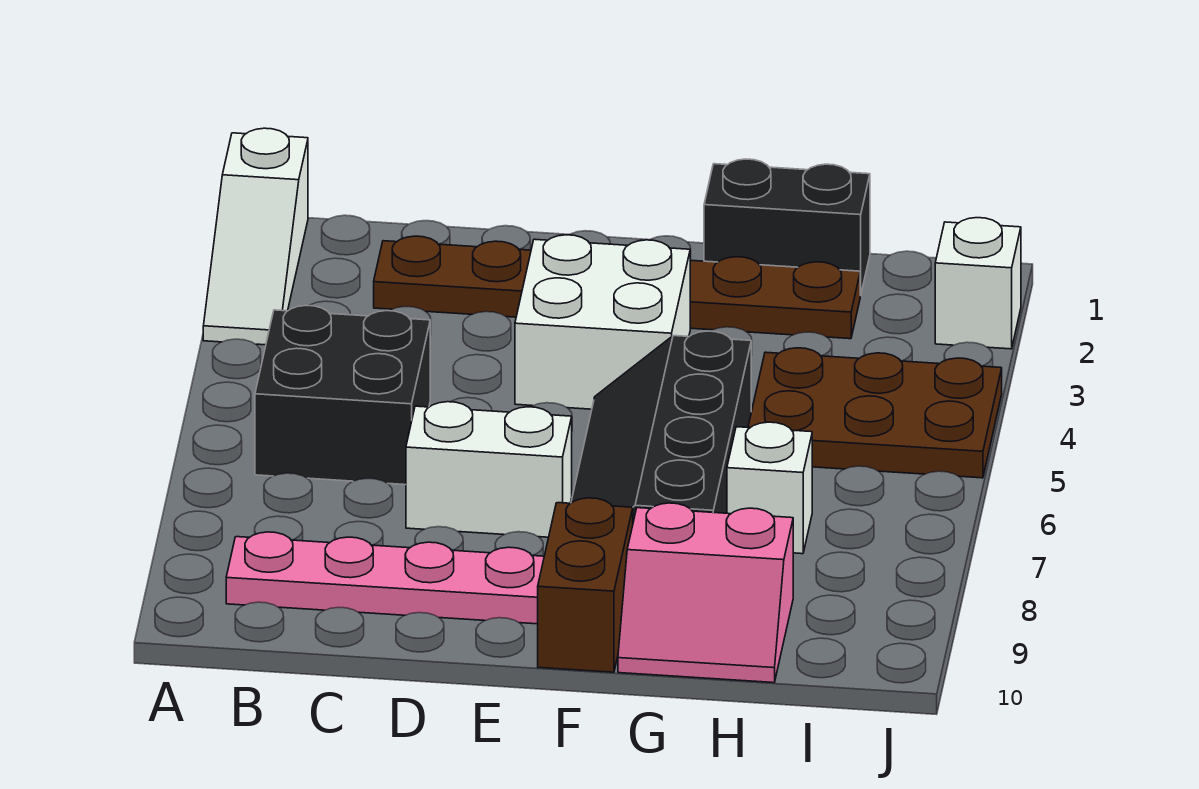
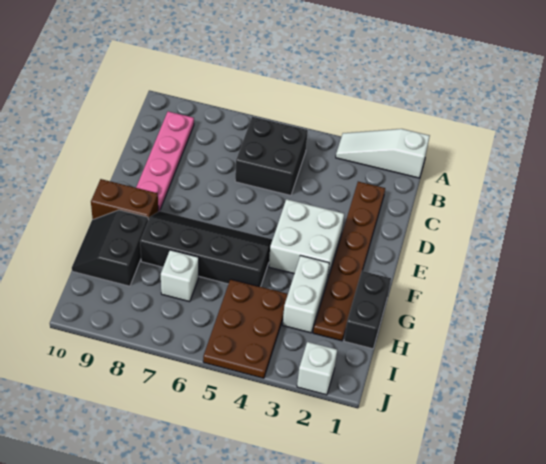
white brick D7:E7 level 1 -> white brick G3:H3 level 1
pink slope G9:H10 level 1 top 9 -> black slope G9:H10 level 1 top 9

